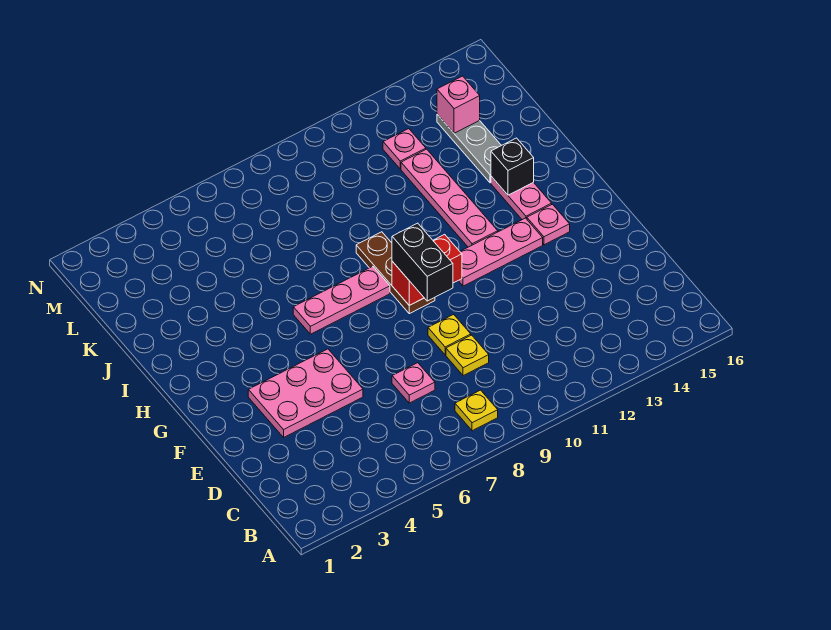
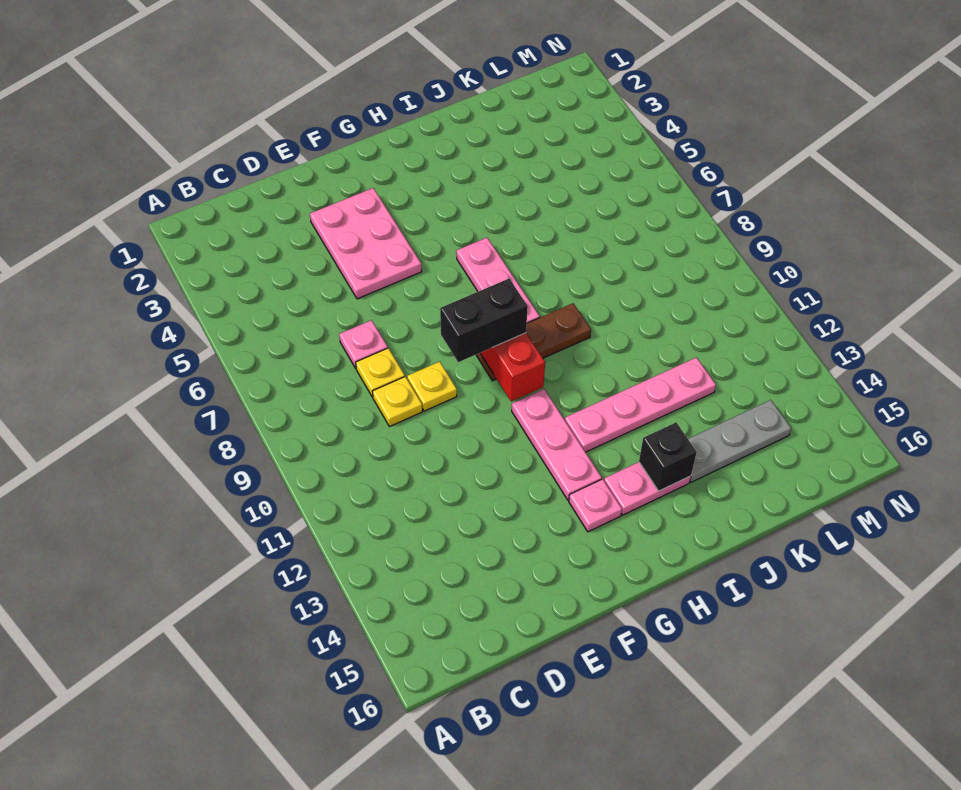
yellow plate B8 level 1 -> yellow plate D8 level 1
pink plate L12 level 1 -> none
pink brick L14 level 2 -> none

